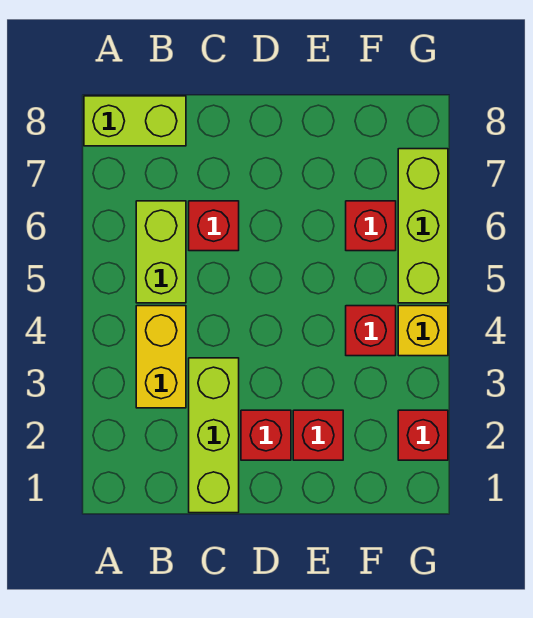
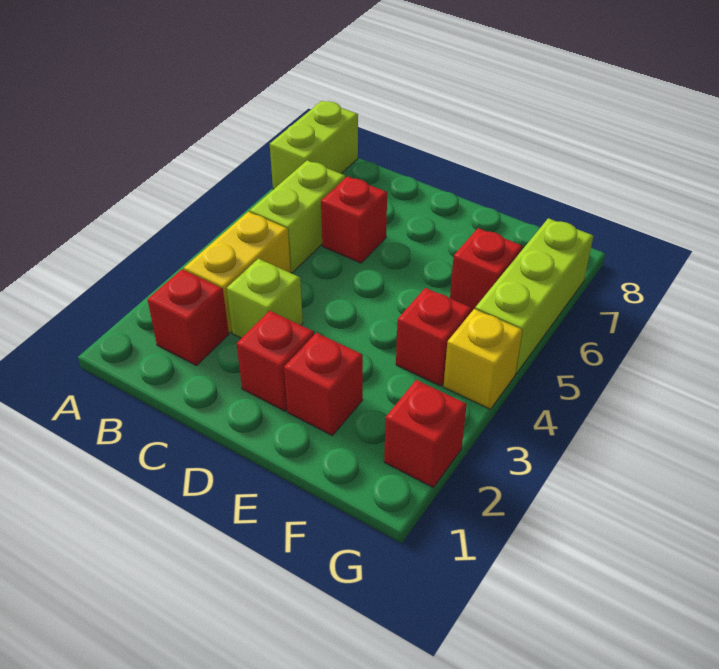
lime brick A8:B8 level 1 -> lime brick A7:A8 level 1
none -> red brick B2 level 1
lime brick C1:C3 level 1 -> lime brick C3 level 1

